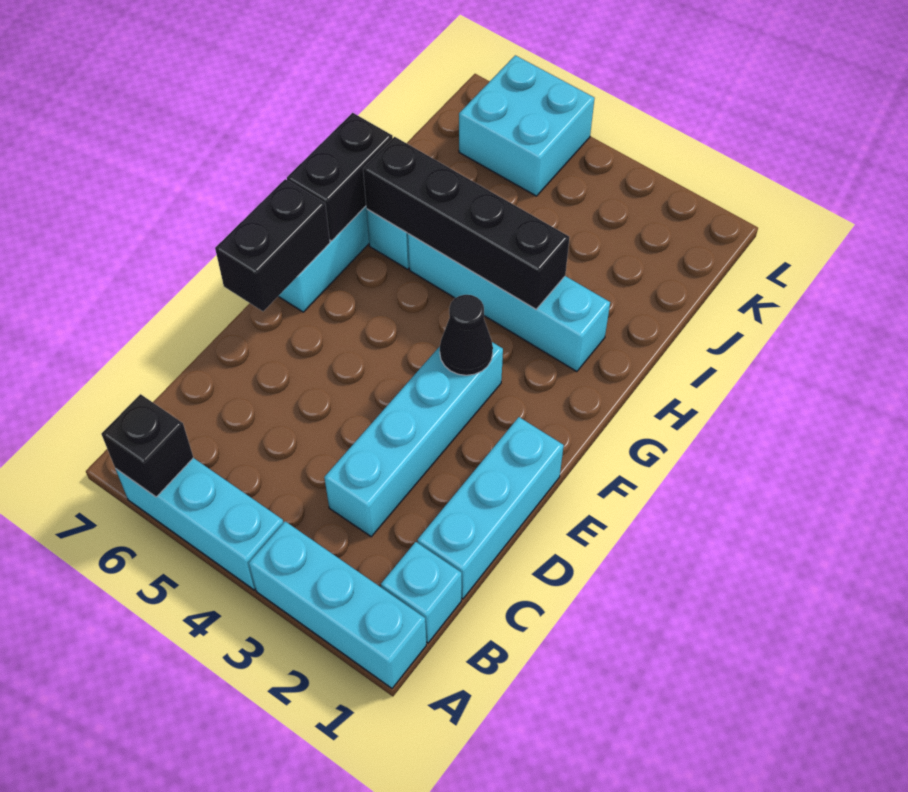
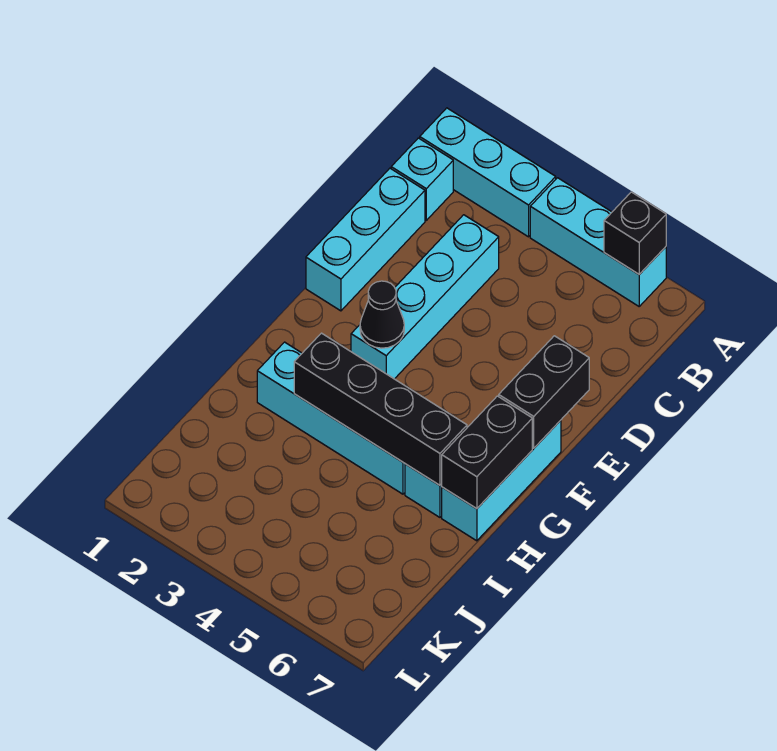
cyan brick K5:L6 level 1 -> none

